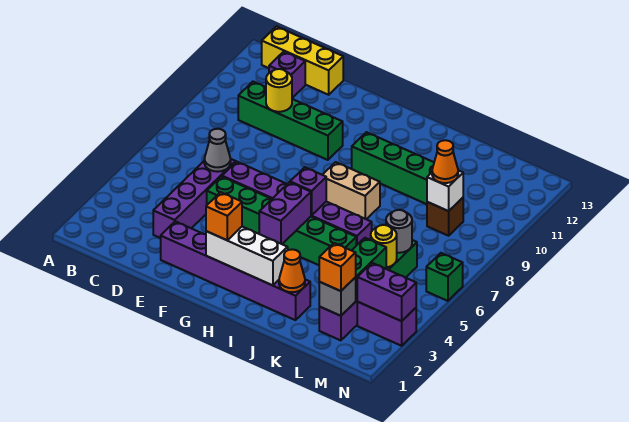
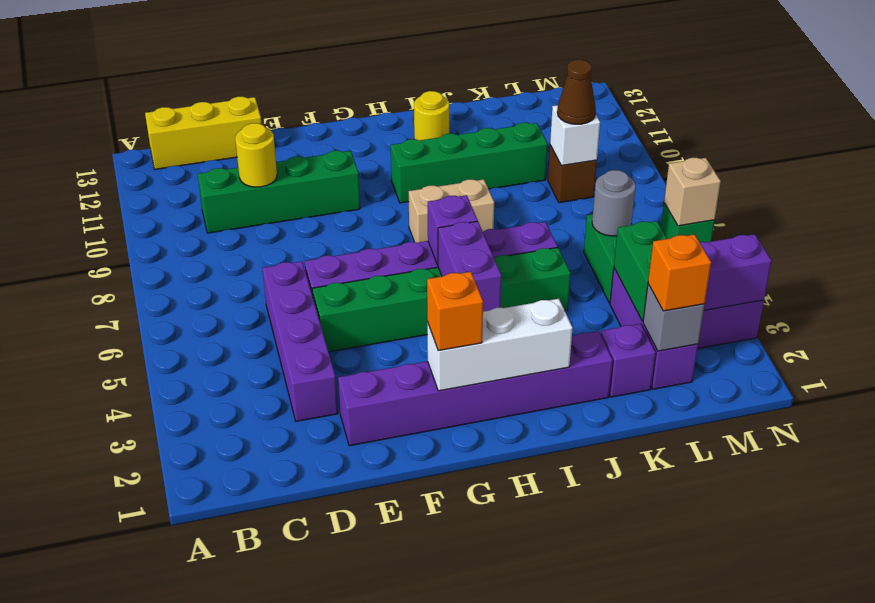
purple brick C12 level 1 -> purple brick K2 level 1
grey cone D6 level 2 -> none
orange cone J2 level 2 -> none
yellow round brick L5 level 2 -> yellow round brick I12 level 1
orange cone L9 level 3 -> brown cone L9 level 3
none -> tan brick N6 level 2

